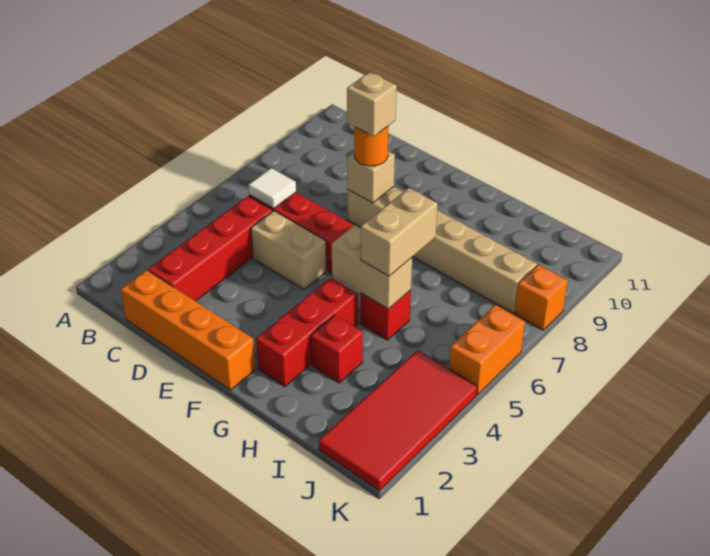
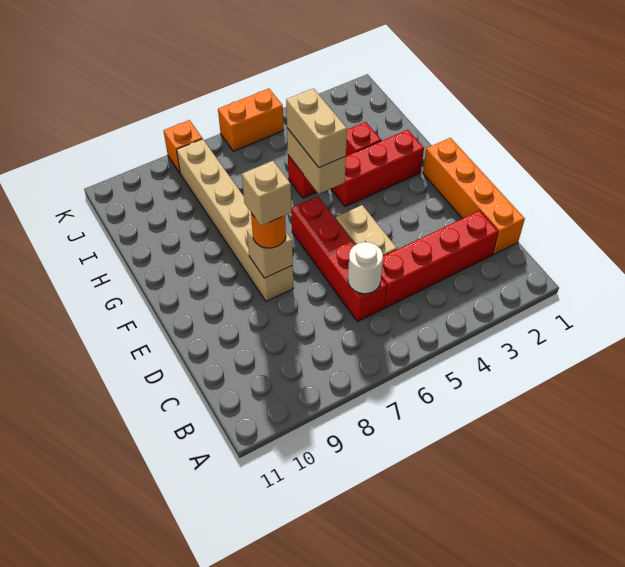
white tile C6 level 2 -> white round brick C6 level 2
tan brick H5:H6 level 3 -> tan brick G5:H5 level 3
red tile J1:K4 level 1 -> none

